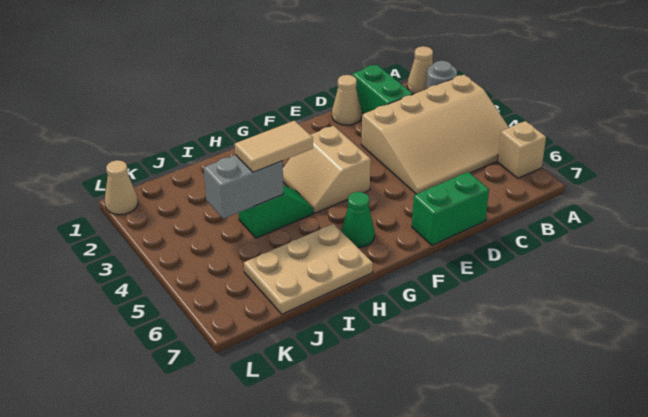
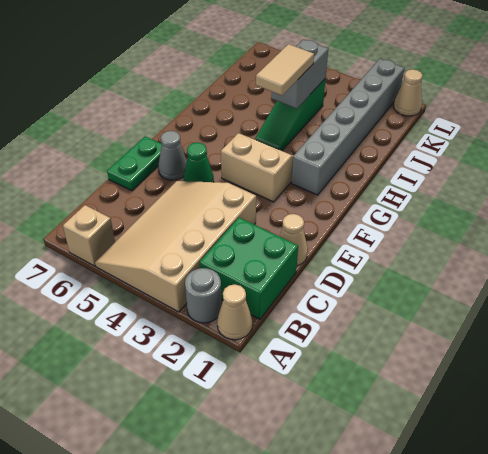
green brick C1:C2 level 1 -> green brick B1:C2 level 1
green brick D7:E7 level 1 -> green plate D7:E7 level 1
none -> grey cone E6 level 1
none -> grey brick G2:L2 level 1
green cone G6 level 1 -> green cone E5 level 1
green slope H4:I4 level 1 top I -> green slope H4:J4 level 1 top J
tan plate H6:J7 level 1 -> none

